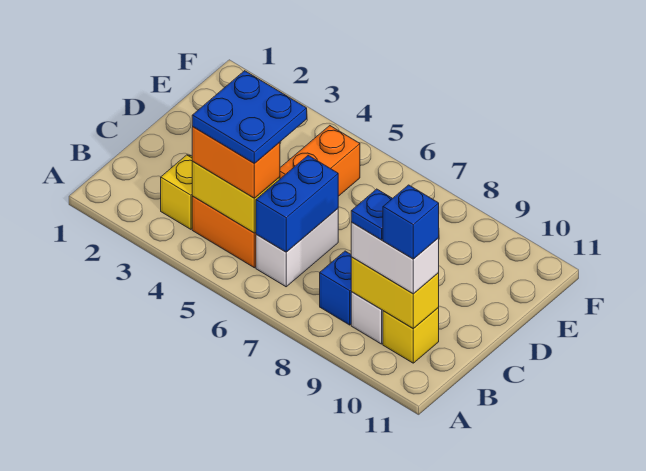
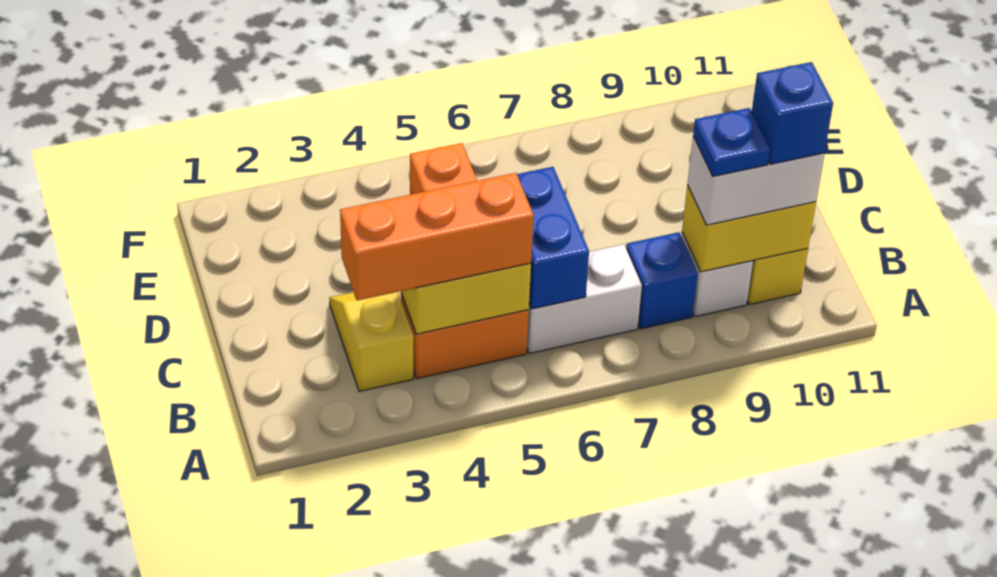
orange brick B4:B5 level 3 -> orange brick B3:B5 level 3
blue plate B4:C5 level 4 -> none
white brick B6:C6 level 1 -> white brick B6:B7 level 1

